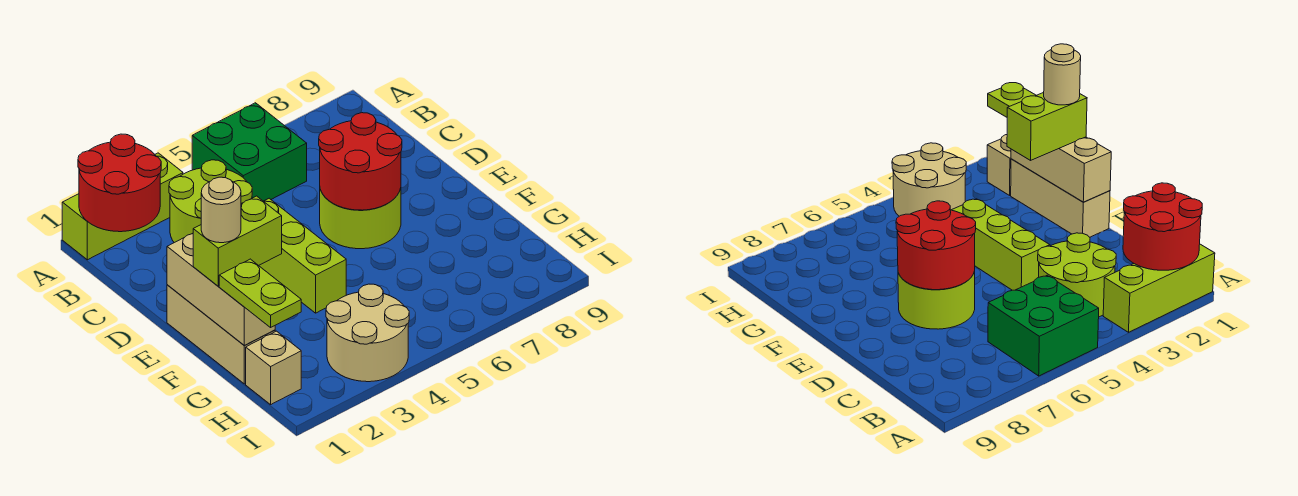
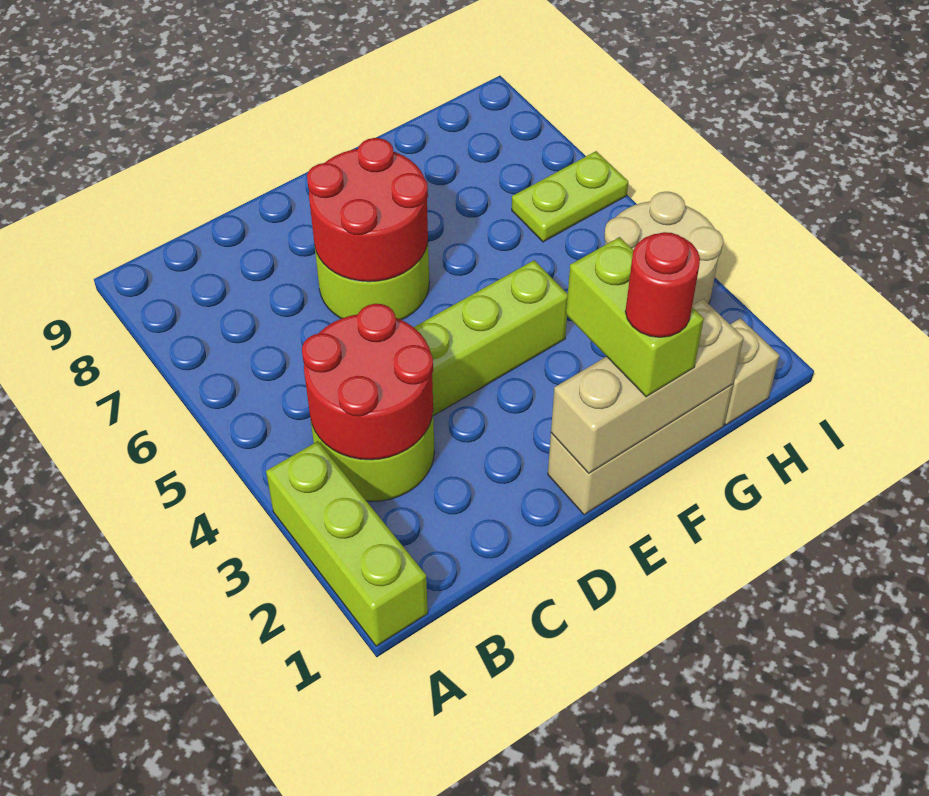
red round brick A1:B2 level 2 -> red round brick B3:C4 level 2
green brick A5:B6 level 1 -> none
tan round brick F1 level 4 -> red round brick F1 level 4
lime plate G1:H1 level 3 -> lime plate H6:I6 level 1

